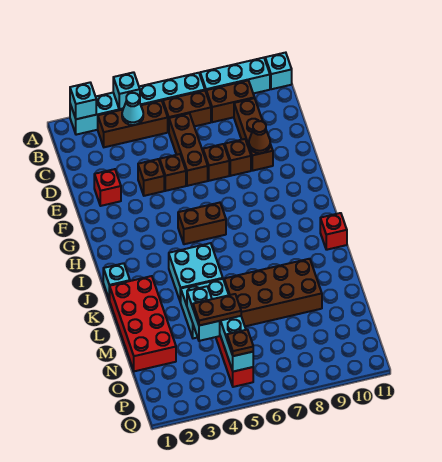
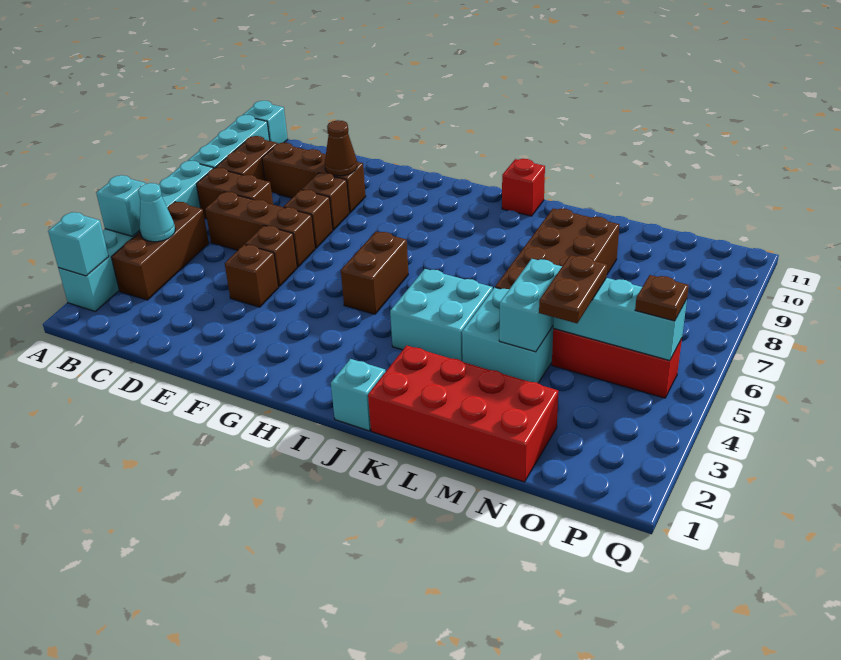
brown brick B6:B7 level 1 -> brown brick B7:C7 level 1
red brick E2 level 1 -> none
cyan brick M4:N4 level 2 -> cyan brick M4:M5 level 2

